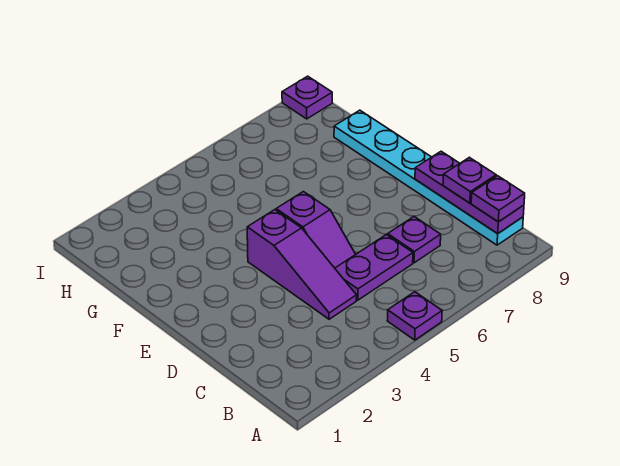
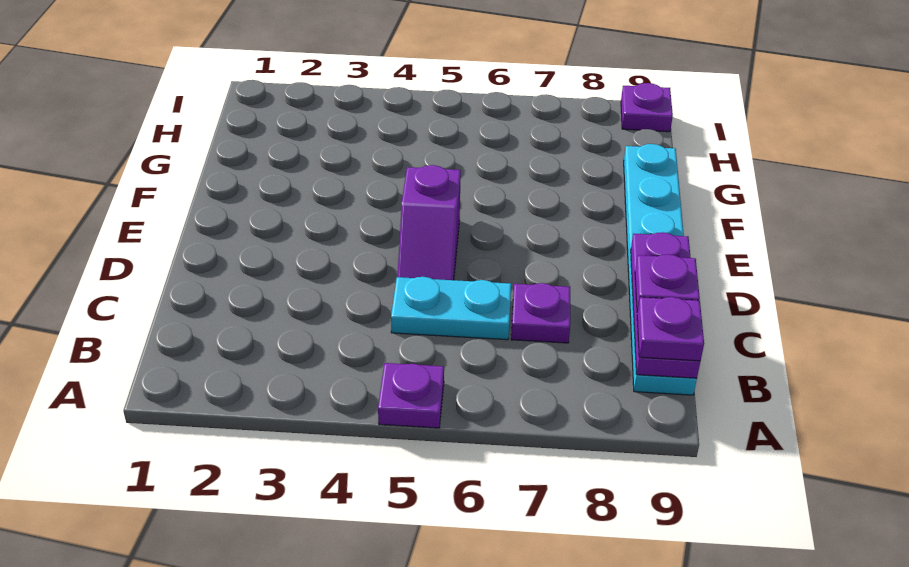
purple slope C4:E4 level 1 top E -> none
purple plate C5:C6 level 1 -> cyan plate C5:C6 level 1

